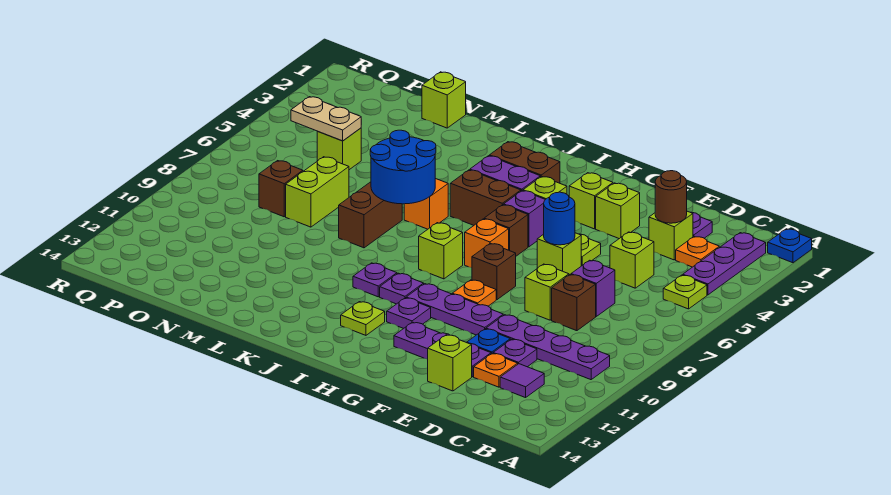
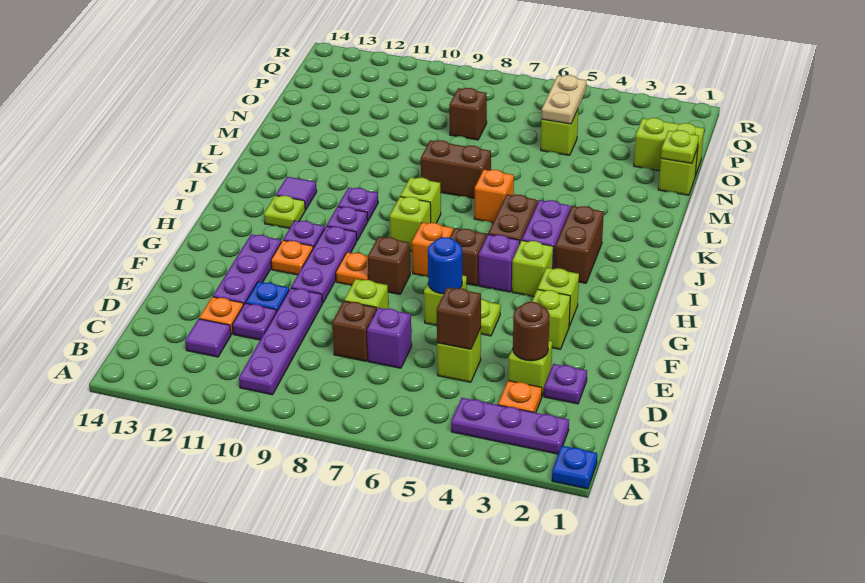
lime plate B5 level 1 -> lime plate N1 level 2
none -> brown brick D5 level 2
lime brick E13 level 1 -> lime brick J8 level 1
none -> orange plate G11 level 1
none -> purple tile J12 level 1
blue round brick K6:L7 level 2 -> none
lime brick N7:N8 level 1 -> lime brick O1:O2 level 1

